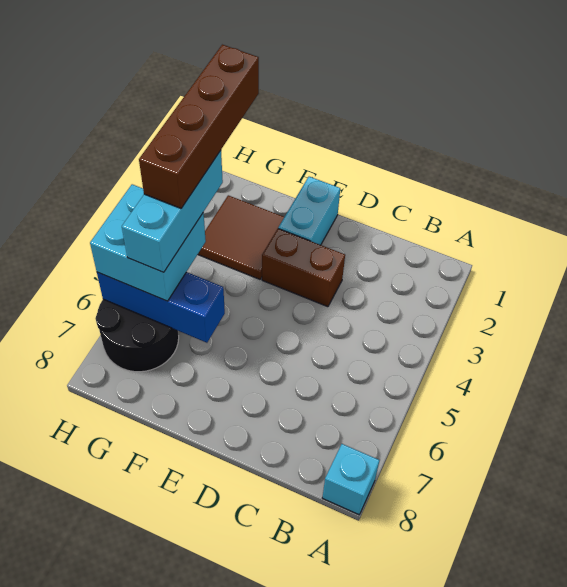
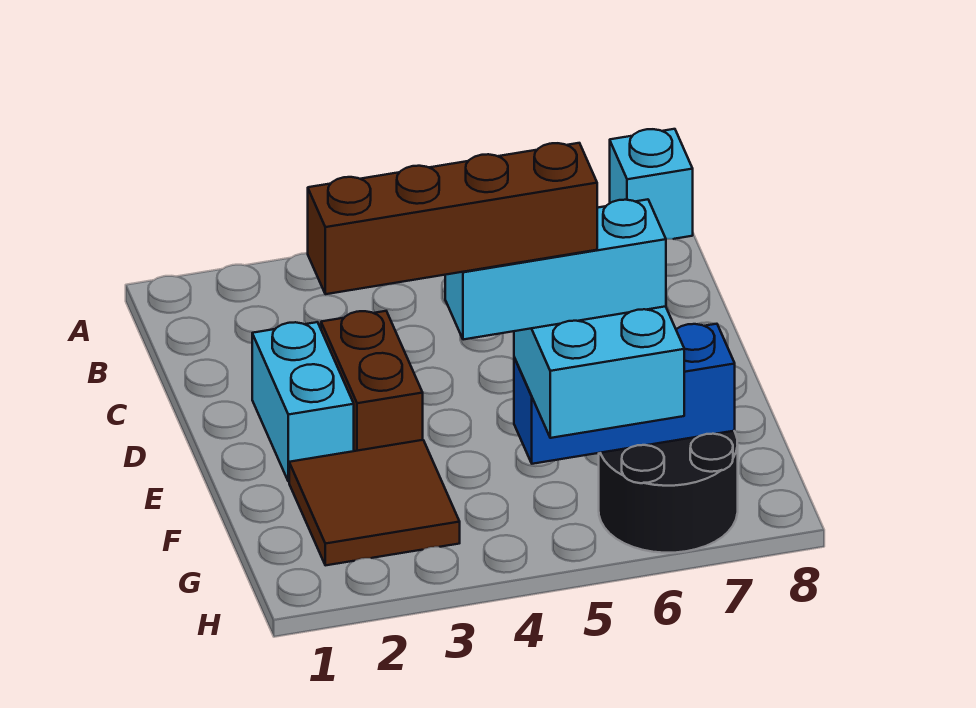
cyan brick E1:E2 level 1 -> cyan brick D2:E2 level 1
blue brick F6:H6 level 2 -> blue brick G5:G7 level 2

